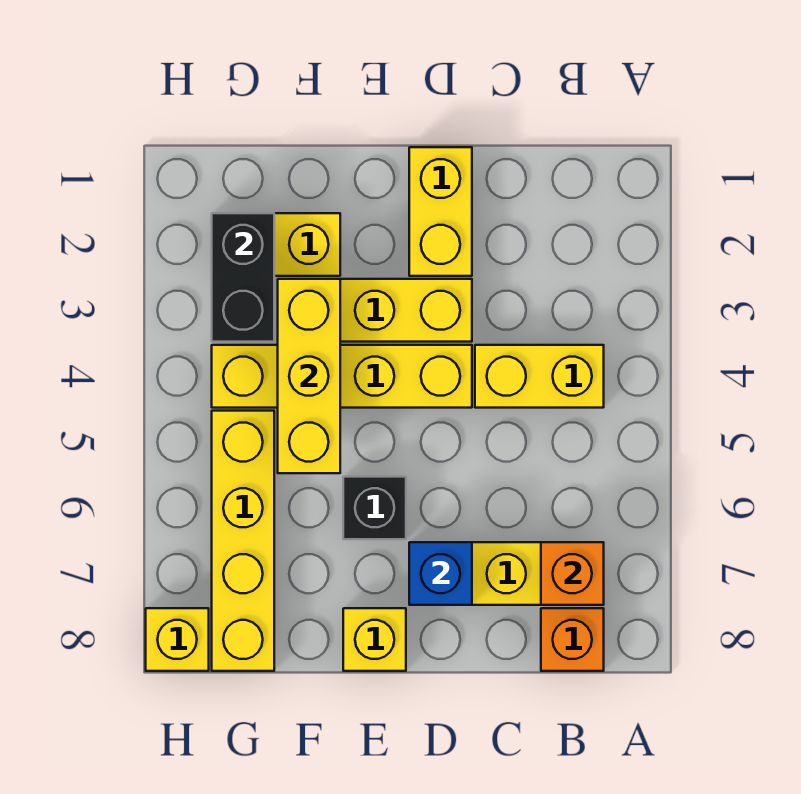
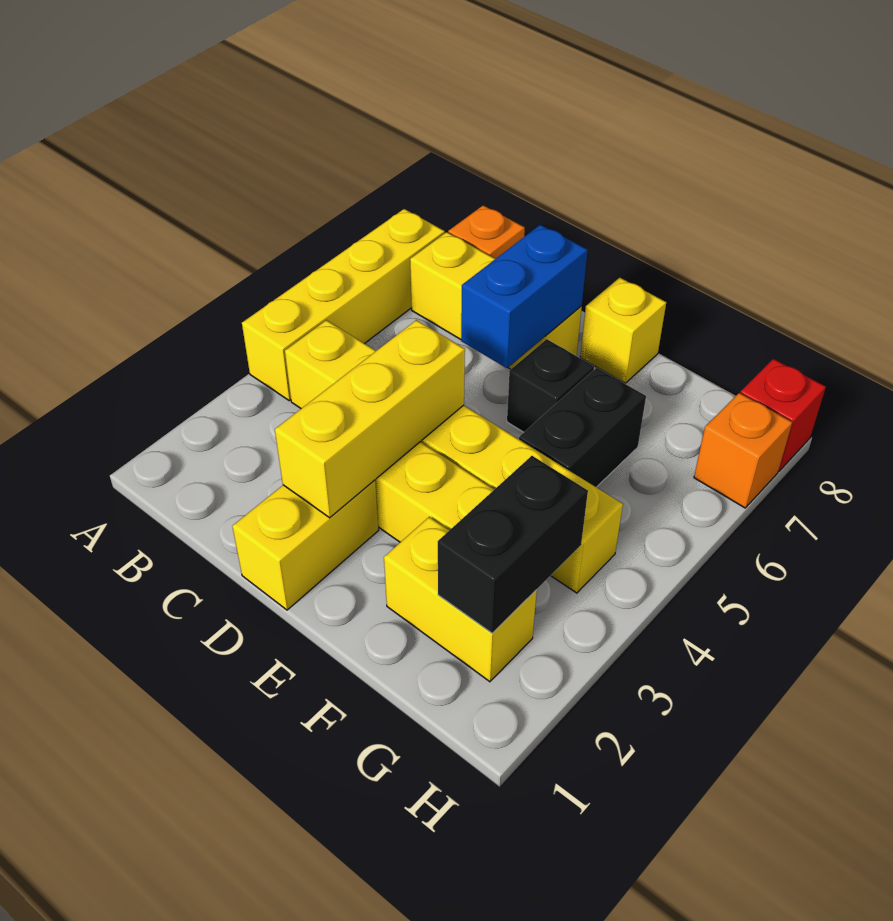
orange brick B7 level 2 -> orange brick H7 level 1
blue brick D7 level 2 -> blue brick D6:D7 level 2
yellow brick F3:F5 level 2 -> yellow brick D2:D4 level 2
none -> black brick F5:F6 level 1
yellow brick G5:G8 level 1 -> yellow brick A4:A7 level 1
yellow brick H8 level 1 -> red brick H8 level 1

